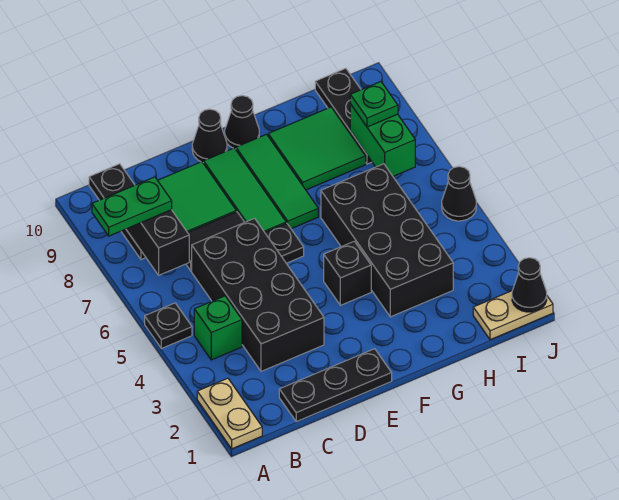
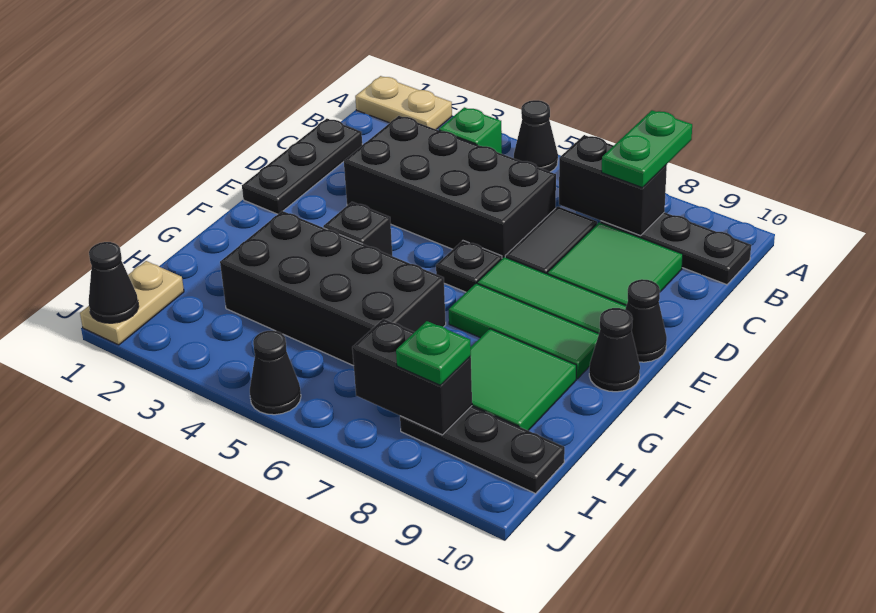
black plate A5 level 1 -> black cone A5 level 1
green brick I7:I8 level 2 -> black brick I7:I8 level 2

